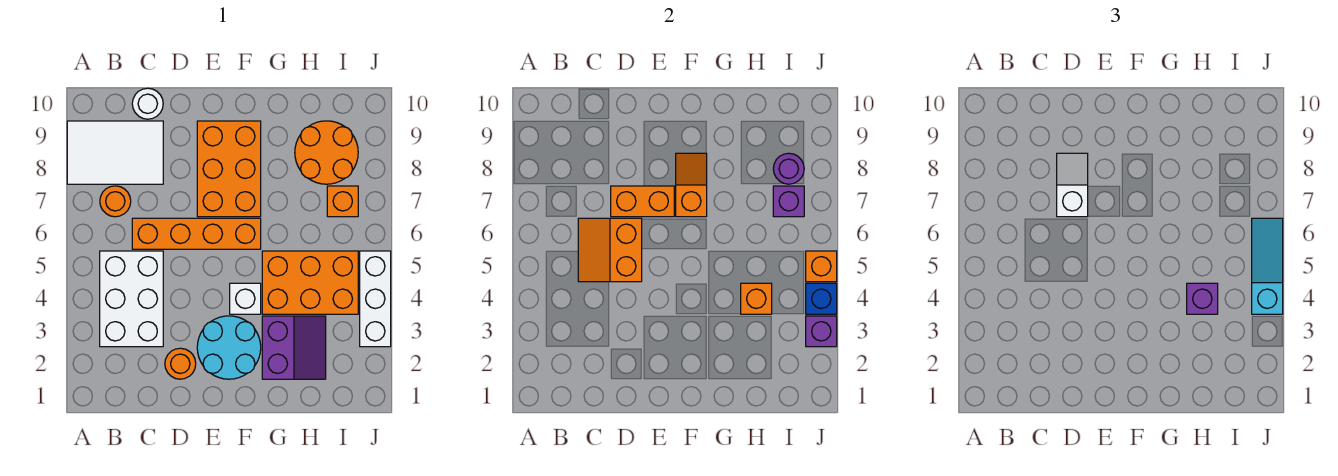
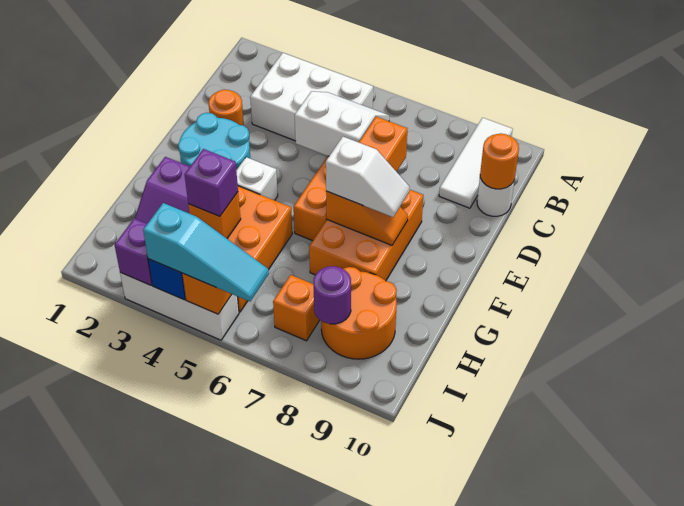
white tile A8:C9 level 1 -> white tile A9:C9 level 1
orange round brick B7 level 1 -> orange round brick C10 level 2
orange slope C5:D6 level 2 top D -> white slope C5:D6 level 2 top D
white slope D7:D8 level 3 top 7 -> white slope F7:F8 level 3 top 7
orange brick E7:F9 level 1 -> orange brick E7:G8 level 1
purple brick I7 level 2 -> none

